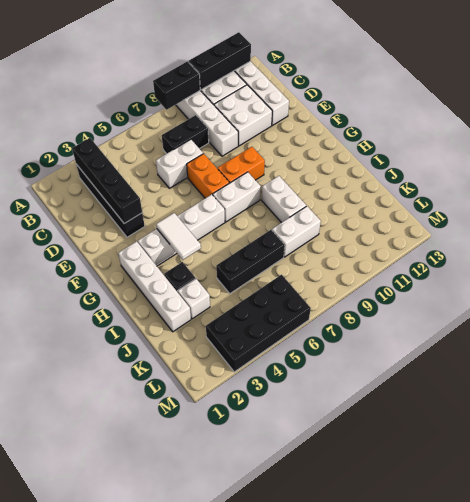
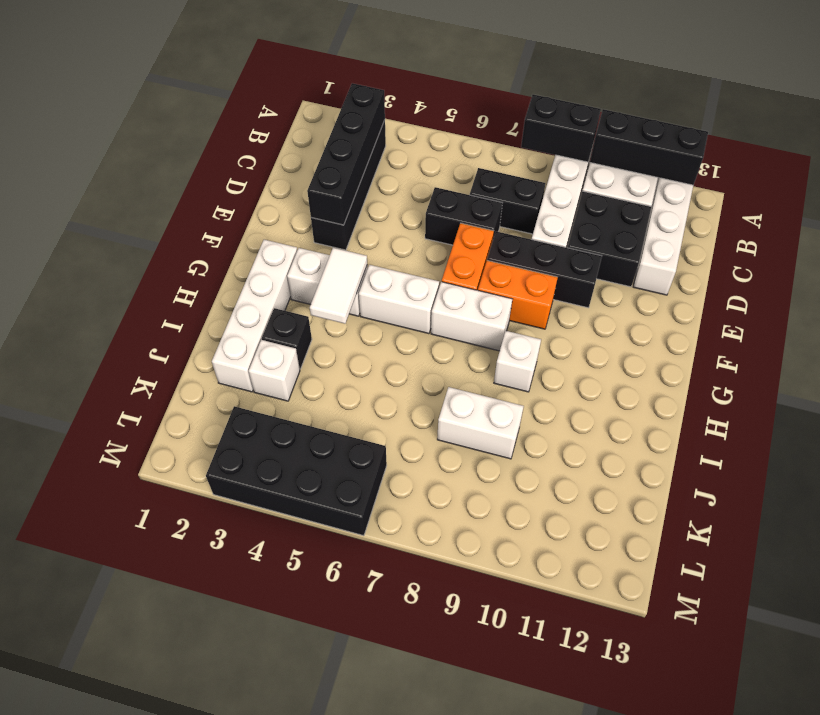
white brick C10:D11 level 1 -> black brick C10:D11 level 1
white brick D6:D7 level 1 -> black brick D6:D7 level 1
white brick H9:I9 level 1 -> white brick H9 level 1
black brick J5:J7 level 1 -> black brick E8:E10 level 1

